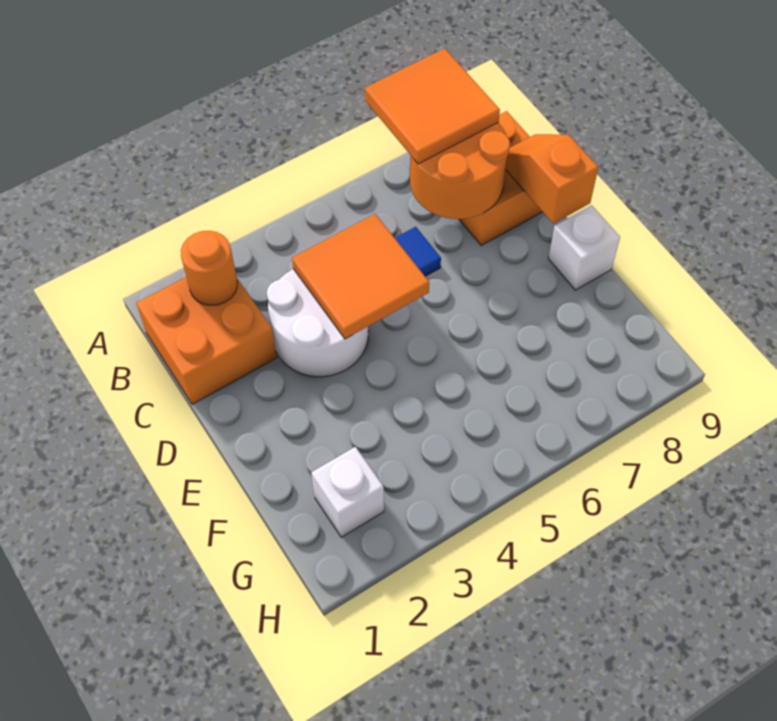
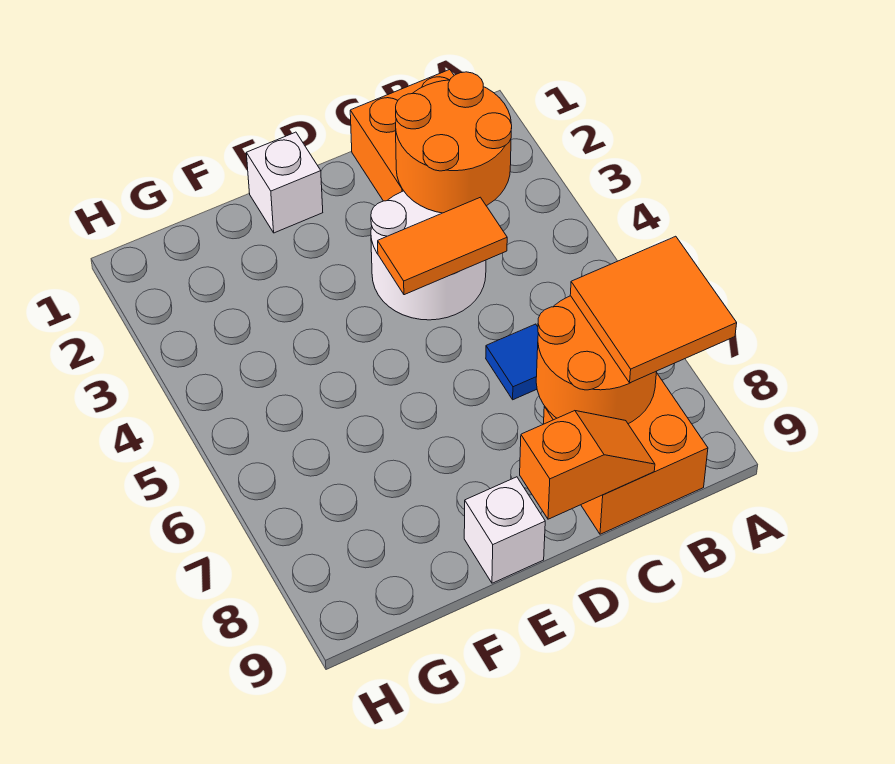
orange round brick B2 level 2 -> orange round brick B2:C3 level 2
orange tile C4:D5 level 2 -> orange tile C4:D4 level 2
white brick G2 level 1 -> white brick E1 level 1

